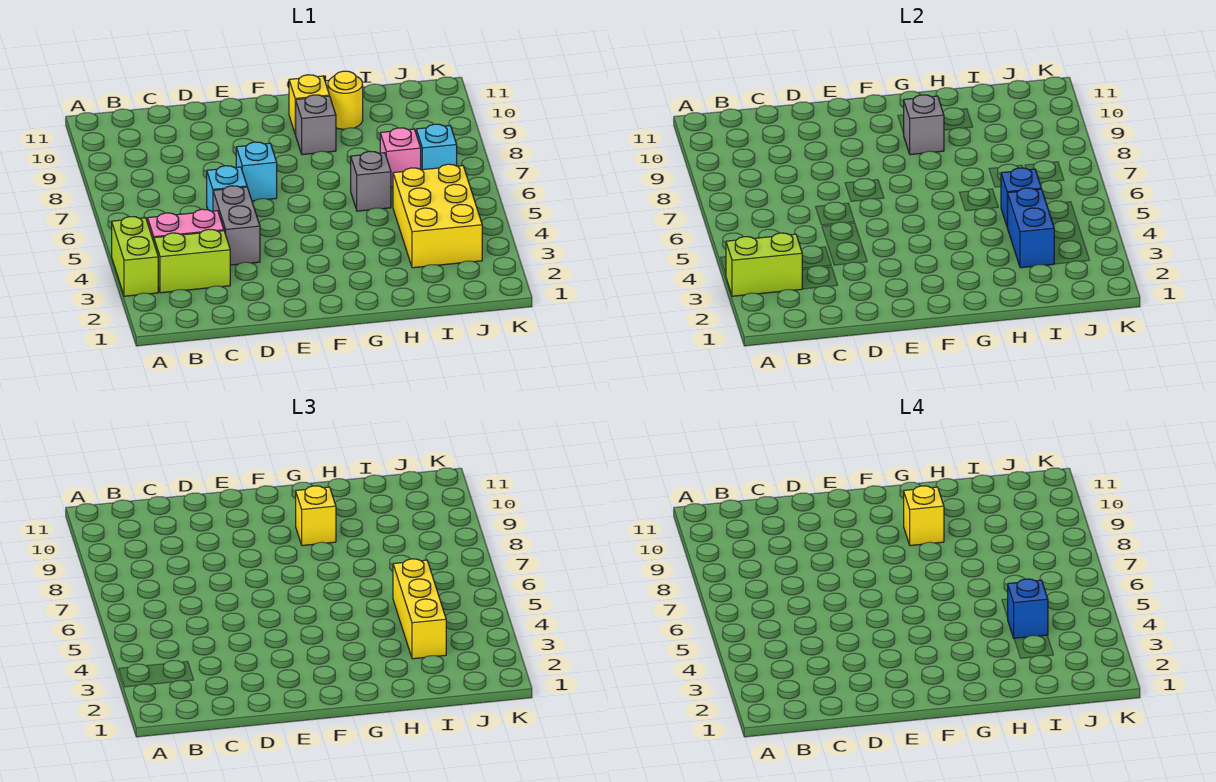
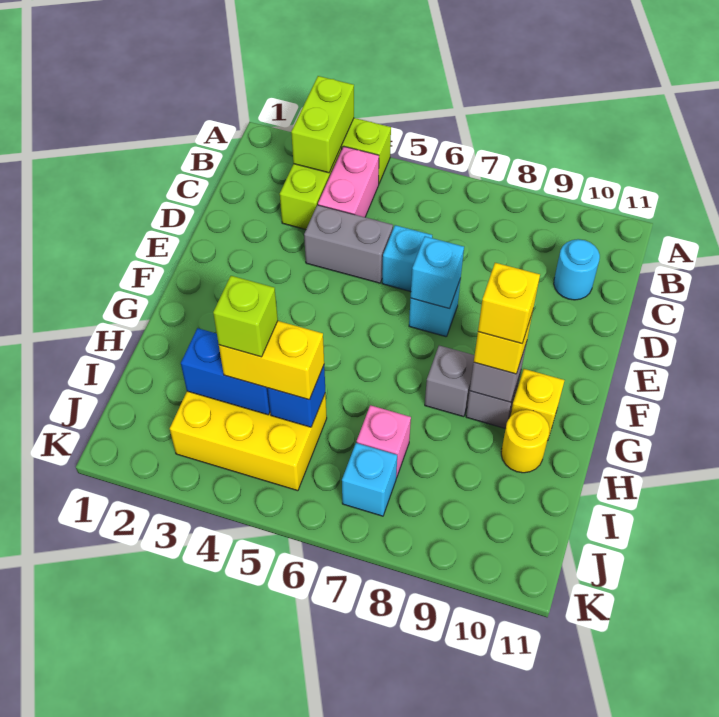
none -> cyan round brick C10 level 1
none -> cyan brick E7 level 2
grey brick H6 level 1 -> grey brick G8 level 1
yellow brick I3:I5 level 3 -> yellow brick I4:I5 level 3
blue brick I4 level 4 -> lime brick I4 level 4

